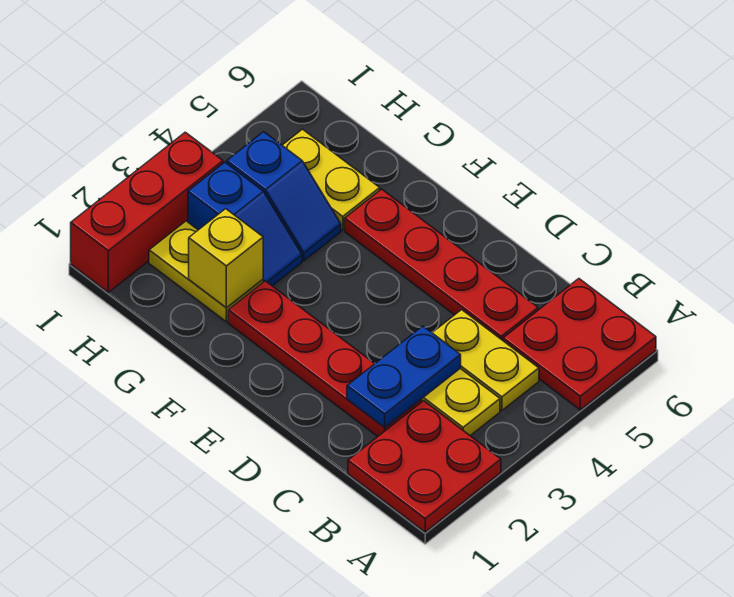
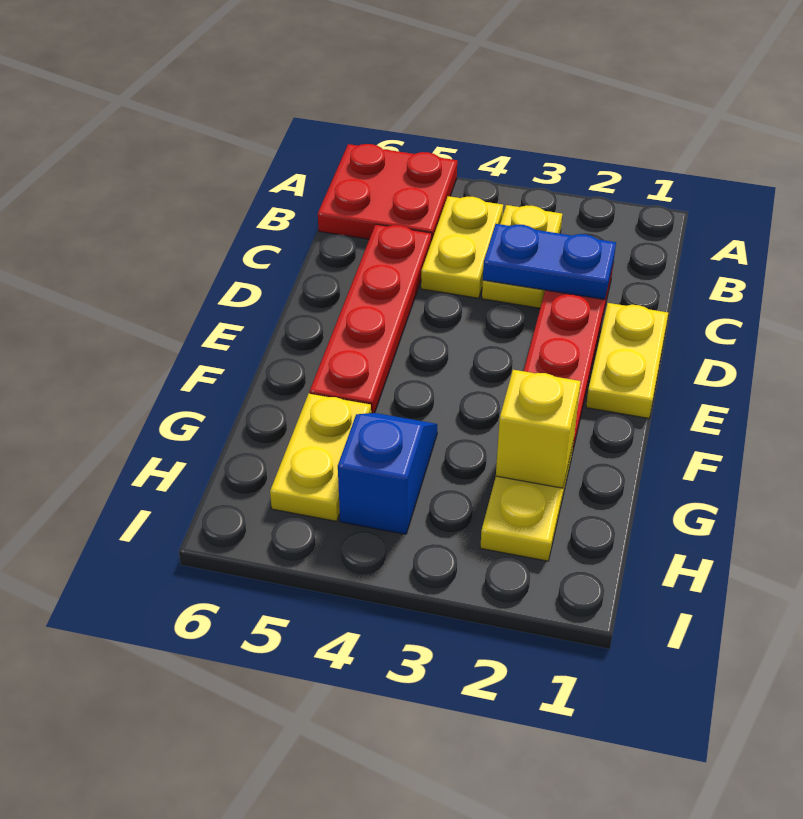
red plate A1:B2 level 1 -> none
none -> yellow plate D1:E1 level 1
blue slope G3:H3 level 1 top H -> none
red brick I1:I3 level 1 -> none

